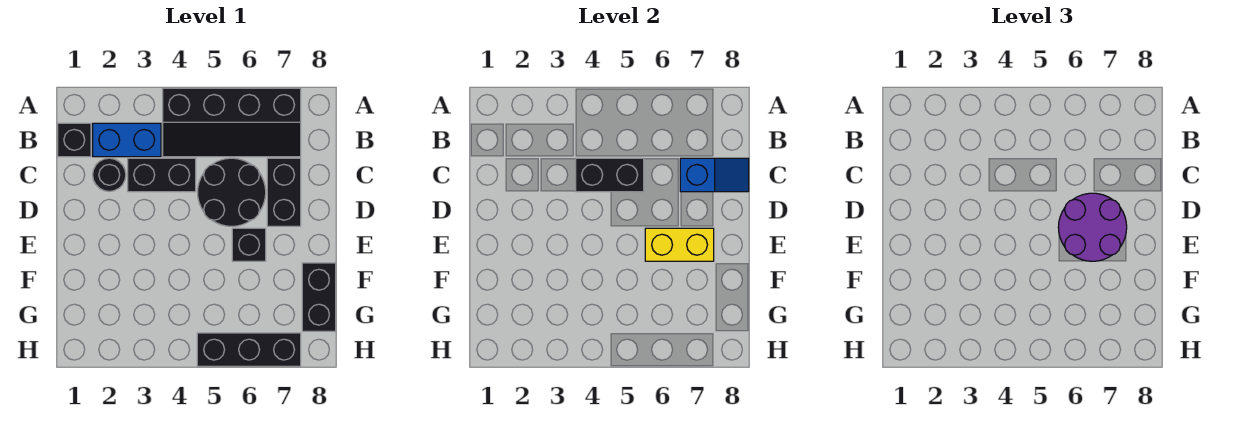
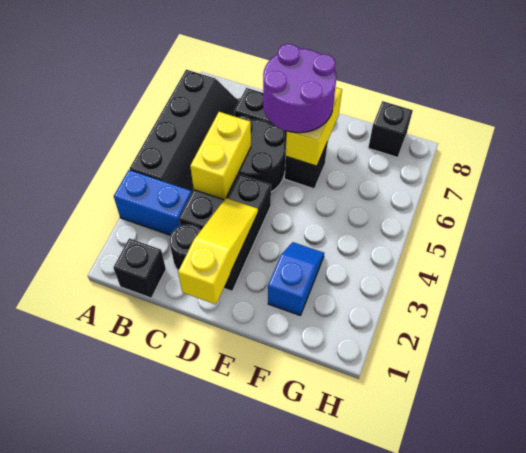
blue brick B2:B3 level 1 -> blue brick A3:B3 level 1
black brick C4:C5 level 2 -> yellow brick C4:C5 level 2
blue slope C7:C8 level 2 top 7 -> blue slope F2:F3 level 1 top 2
none -> yellow slope D1:D3 level 2 top 1
black brick F8:G8 level 1 -> black brick G8 level 1
black brick H5:H7 level 1 -> black brick D2:D4 level 1

